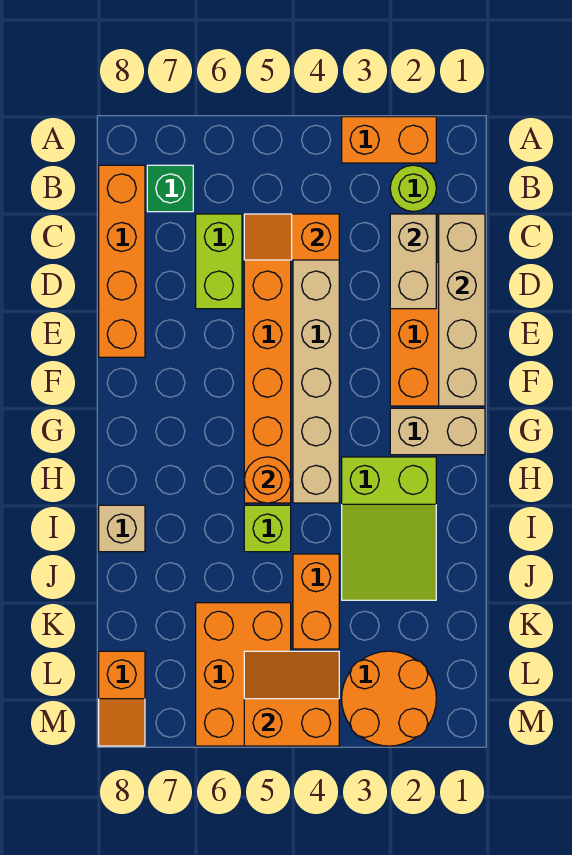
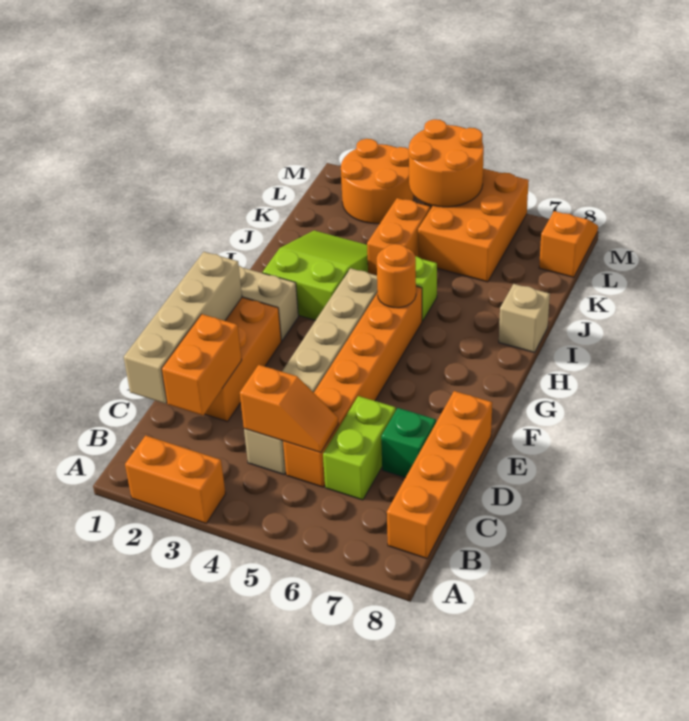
lime round brick B2 level 1 -> none
green brick B7 level 1 -> green brick D7 level 1
tan brick C2:D2 level 2 -> orange brick C2:D2 level 2
orange slope L4:M5 level 2 top M -> orange round brick L4:M5 level 2

